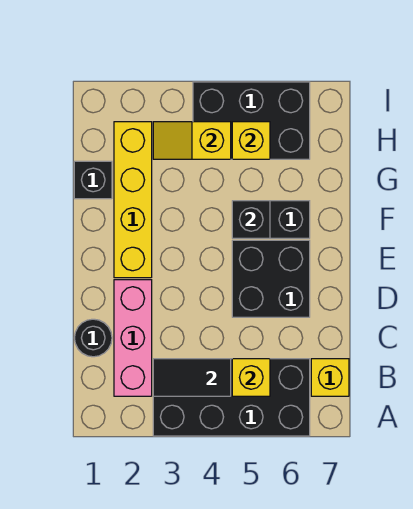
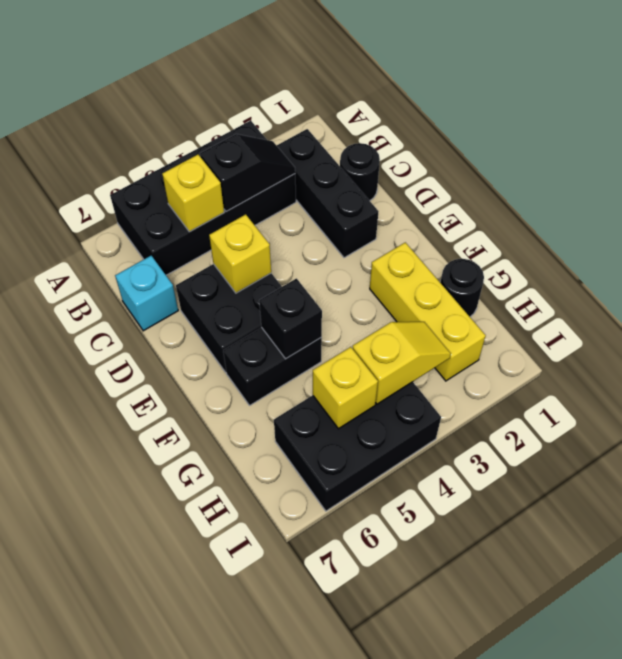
pink brick B2:D2 level 1 -> black brick B2:D2 level 1
black tile B3:B4 level 2 -> black slope B3:B4 level 2 top 4
yellow brick B7 level 1 -> yellow brick D5 level 2
none -> cyan brick C7 level 1
yellow brick E2:H2 level 1 -> yellow brick F2:H2 level 1
black brick G1 level 1 -> black round brick G1 level 1

